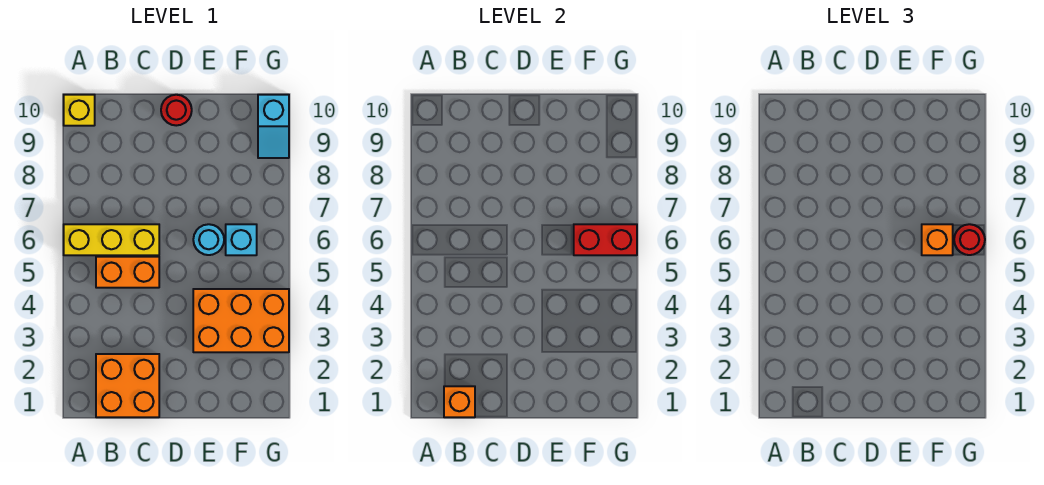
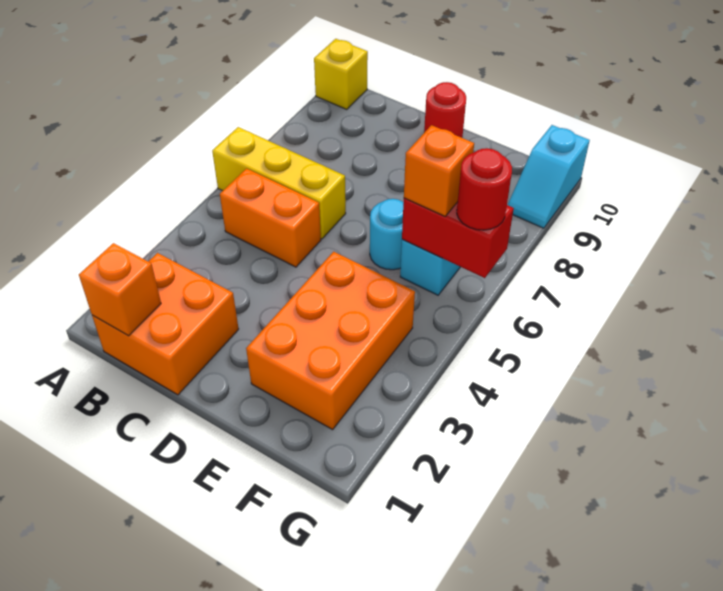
orange brick E3:G4 level 1 -> orange brick E2:F4 level 1

